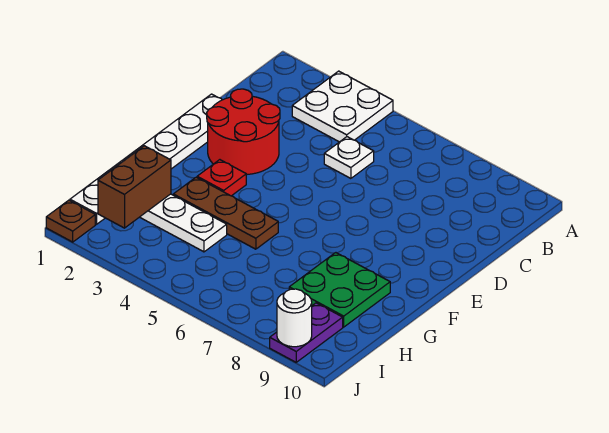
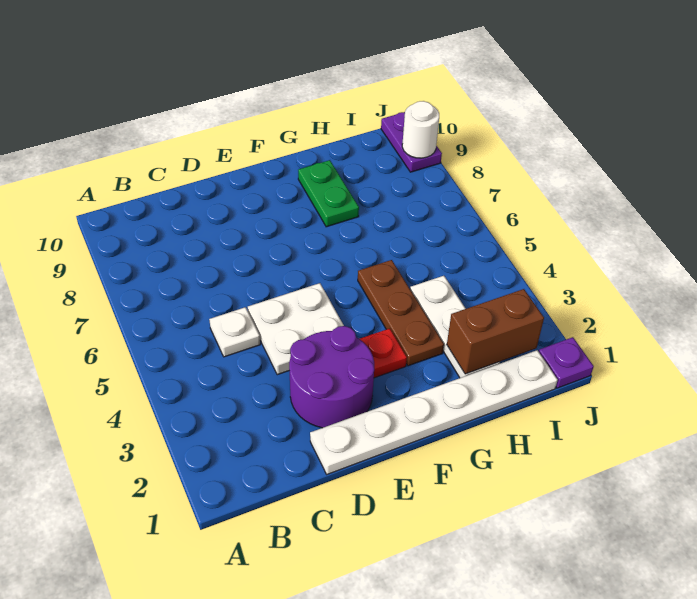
white plate A3:B4 level 1 -> white plate D4:E5 level 1
red round brick D2:E3 level 1 -> purple round brick D2:E3 level 1
green plate G8:H9 level 1 -> green plate G8:G9 level 1
purple plate I9:J9 level 1 -> purple plate J9:J10 level 1
brown plate J1 level 1 -> purple plate J1 level 1

